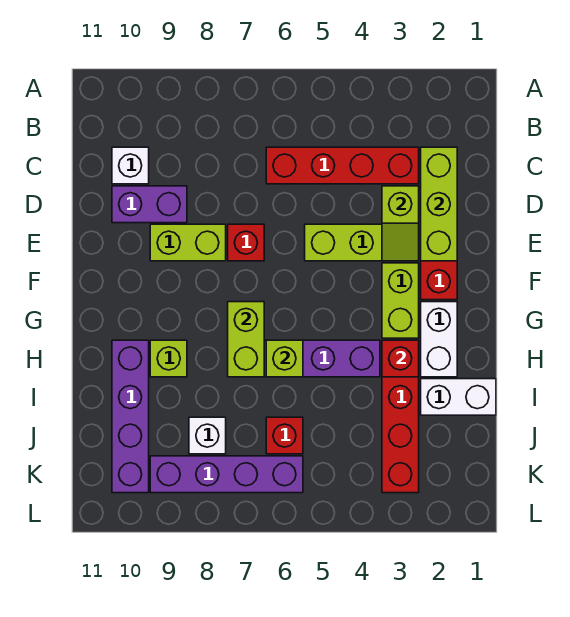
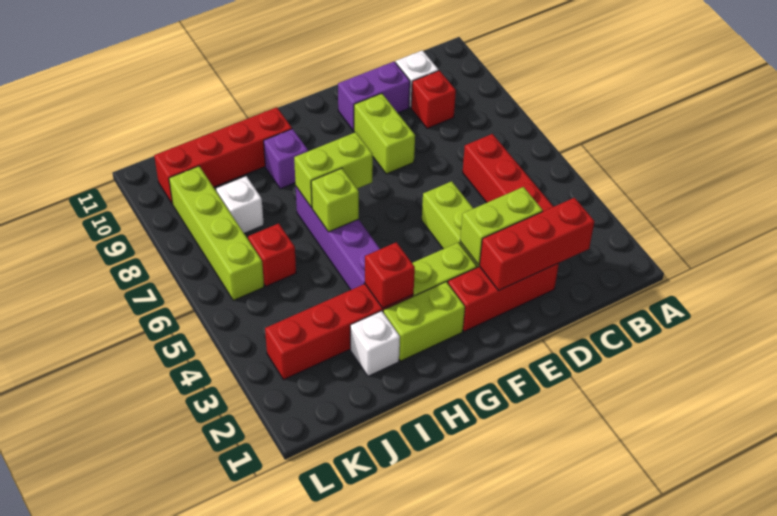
lime brick C2:E2 level 2 -> red brick C2:E2 level 2
lime slope D3:E3 level 2 top D -> lime brick D3:E3 level 2
purple brick D9:D10 level 1 -> purple brick D10:E10 level 1
red brick E7 level 1 -> red brick C9 level 1
white brick G2:H2 level 1 -> lime brick G2:H2 level 1
lime brick H9 level 1 -> purple brick H9 level 1
purple brick H10:K10 level 1 -> red brick H10:K10 level 1
white brick I1:I2 level 1 -> white brick I2 level 1
purple brick K6:K9 level 1 -> lime brick K6:K9 level 1

